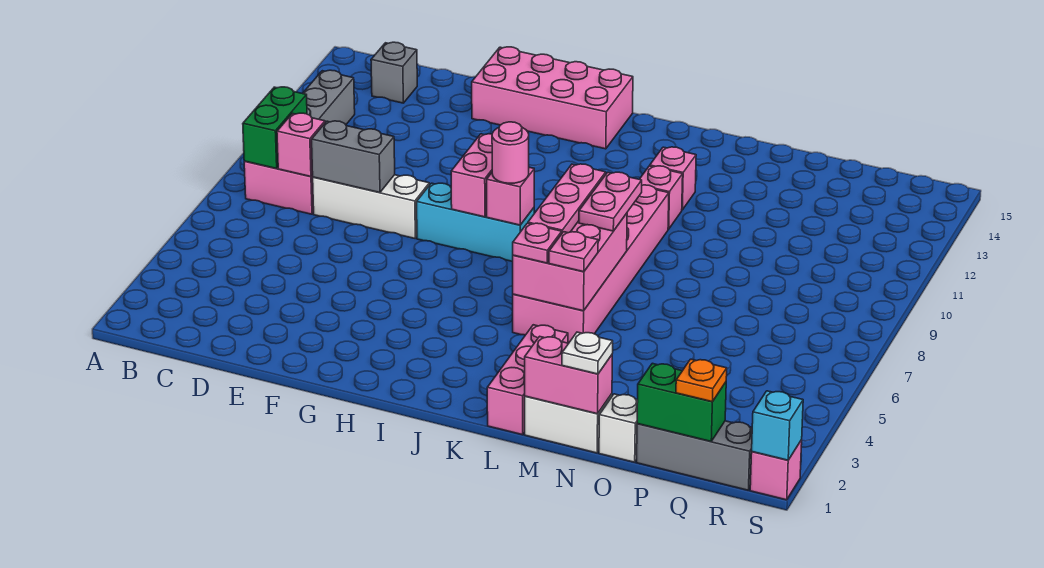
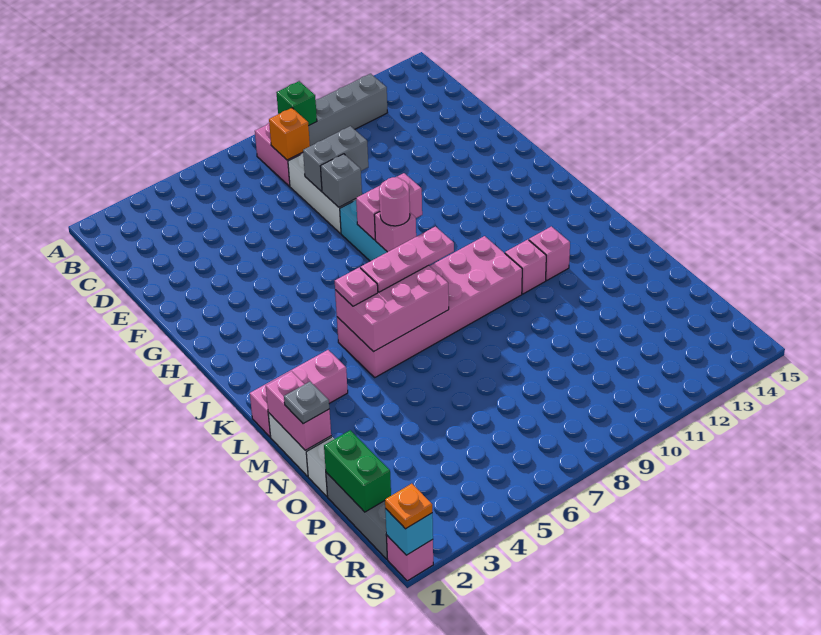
green brick B8:B9 level 2 -> green brick B9 level 2
pink brick C8 level 2 -> orange brick C8 level 2
grey brick C14 level 1 -> grey brick F8 level 2
grey brick D8:E8 level 2 -> grey brick E8:E9 level 2
pink brick F14:I15 level 1 -> none
pink plate L5 level 3 -> none
pink plate L7:L8 level 3 -> none
white plate N1 level 3 -> grey plate N1 level 3
orange plate Q1 level 3 -> orange plate S1 level 3

